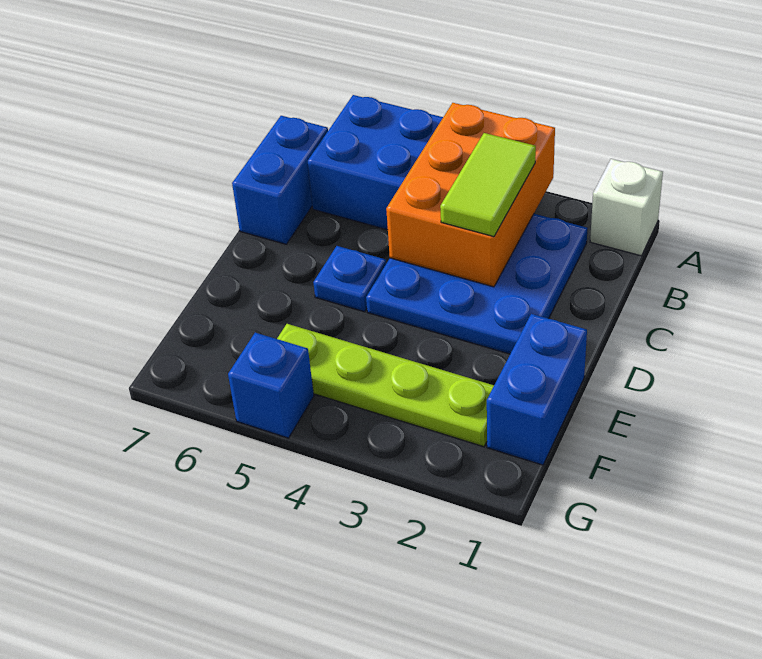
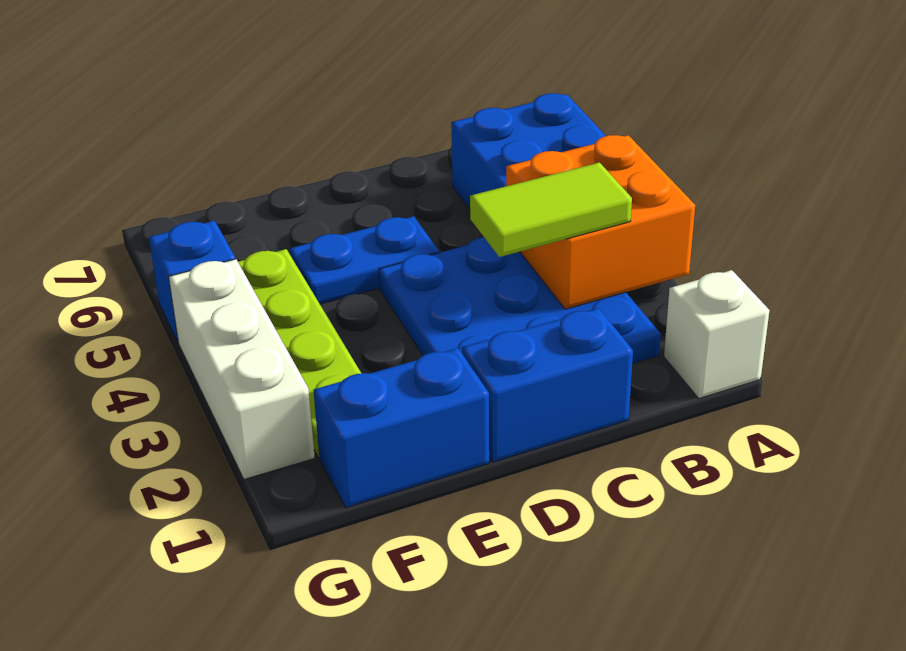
orange brick A3:C4 level 2 -> orange brick A3:B4 level 2
blue brick B7:C7 level 1 -> blue brick C1:D1 level 1
blue plate D5 level 1 -> blue plate D5:E5 level 1
none -> white brick G2:G4 level 1

